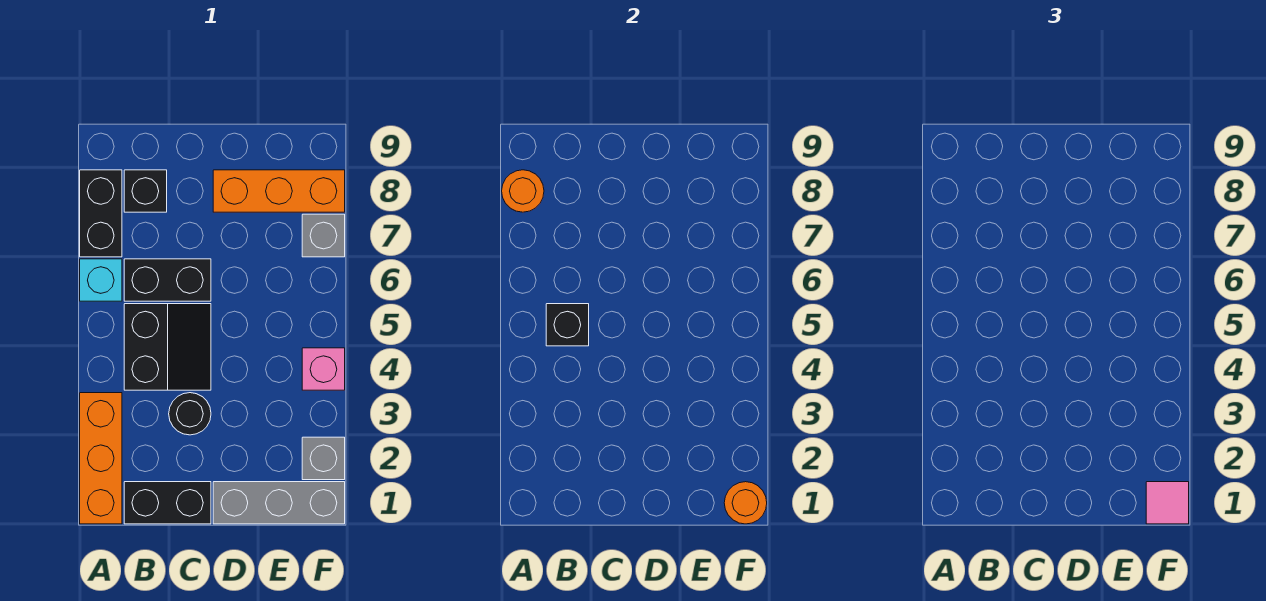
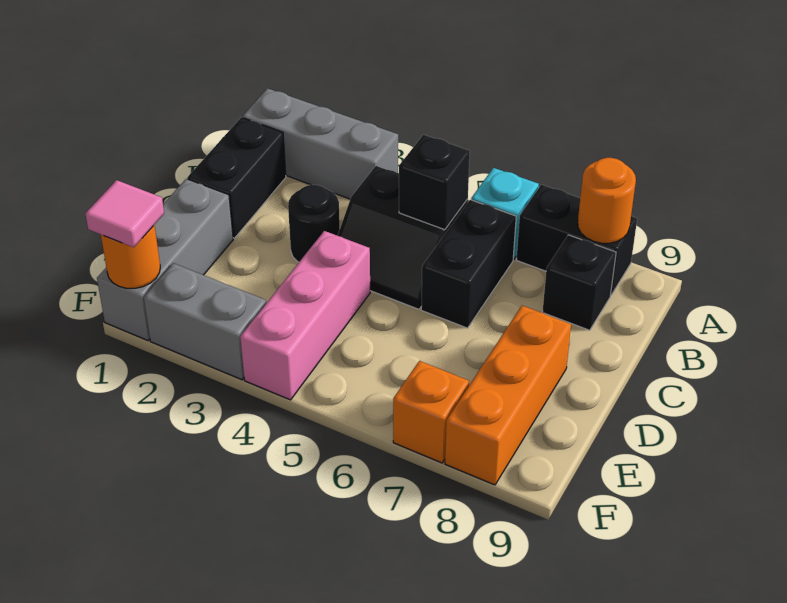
orange brick A1:A3 level 1 -> grey brick A1:A3 level 1
grey brick F2 level 1 -> grey brick F2:F3 level 1
pink brick F4 level 1 -> pink brick D4:F4 level 1
grey brick F7 level 1 -> orange brick F7 level 1

